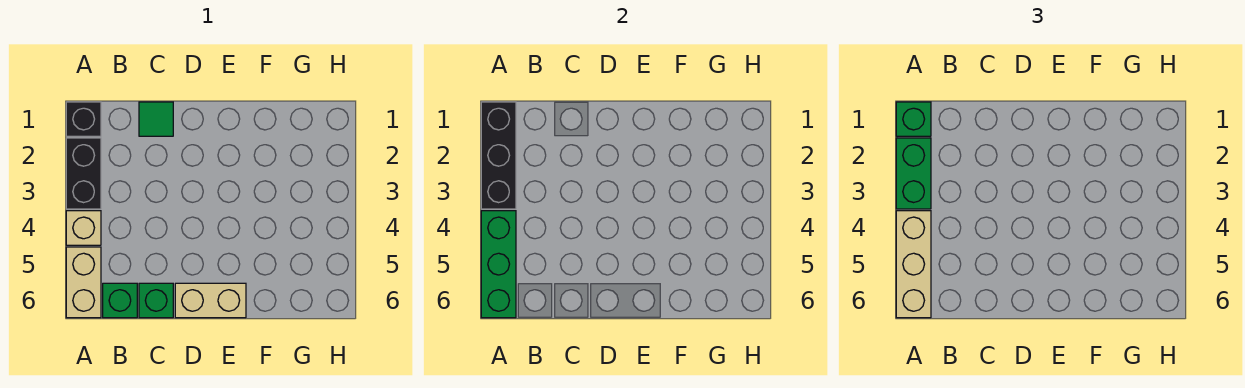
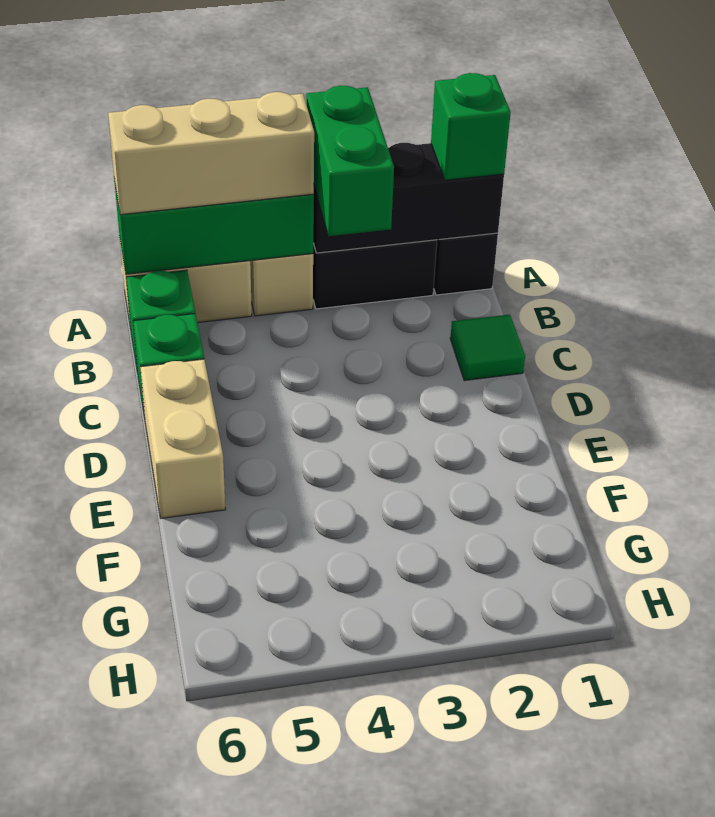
green brick A2:A3 level 3 -> green brick A3:B3 level 3

